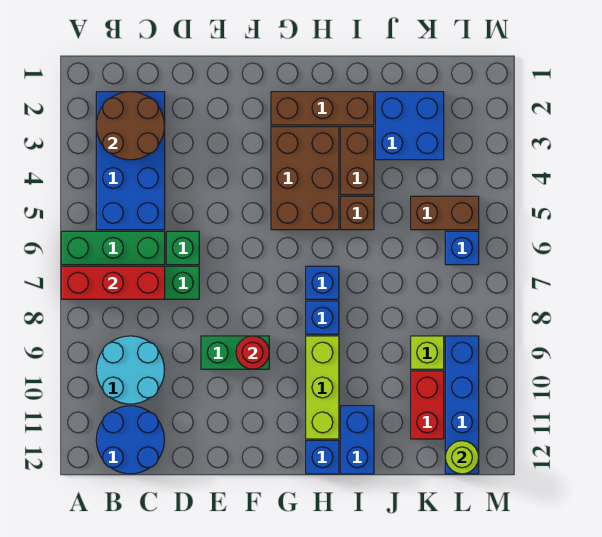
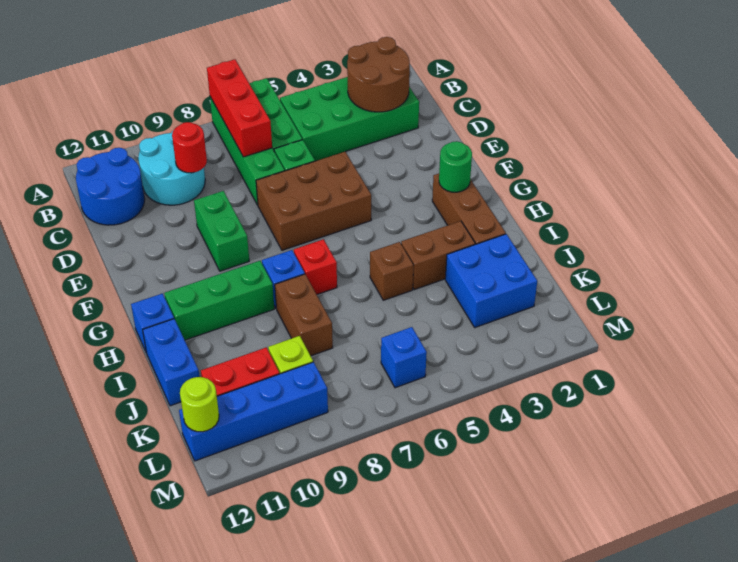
blue brick B2:C5 level 1 -> green brick B2:C5 level 1
red round brick F9 level 2 -> red round brick C9 level 2
none -> green round brick G2 level 2
brown brick G3:H5 level 1 -> brown brick E5:F7 level 1
blue brick H7 level 1 -> red brick H7 level 1
lime brick H9:H11 level 1 -> green brick H9:H11 level 1
blue brick I11:I12 level 1 -> blue brick I12:J12 level 1
brown brick K5:L5 level 1 -> brown brick I8:J8 level 1

